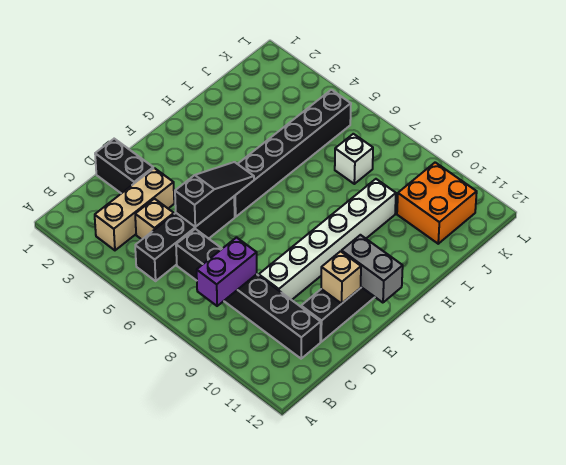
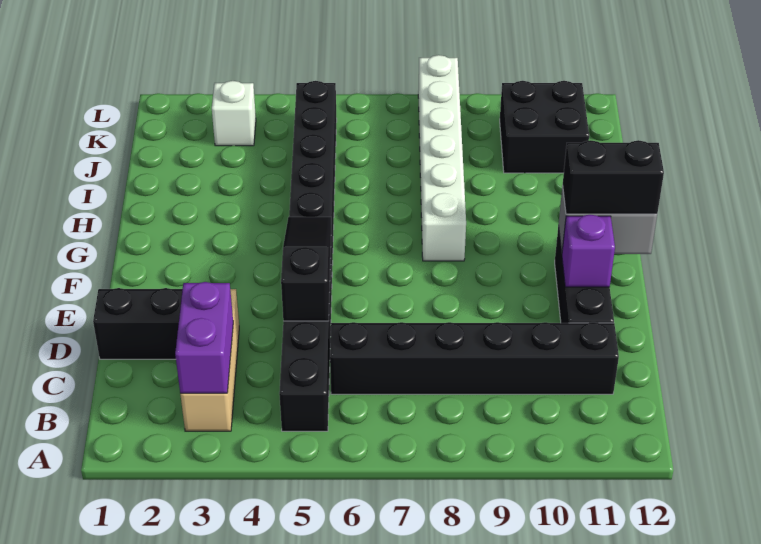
purple brick B8:C8 level 2 -> purple brick B3:C3 level 2
tan brick C4 level 1 -> none
white brick D9:I9 level 1 -> white brick G8:L8 level 1
tan brick E11 level 2 -> purple brick E11 level 2
none -> black brick F11:F12 level 3
white brick J7 level 1 -> white brick K3 level 1
orange brick J10:K11 level 1 -> black brick J10:K11 level 1

